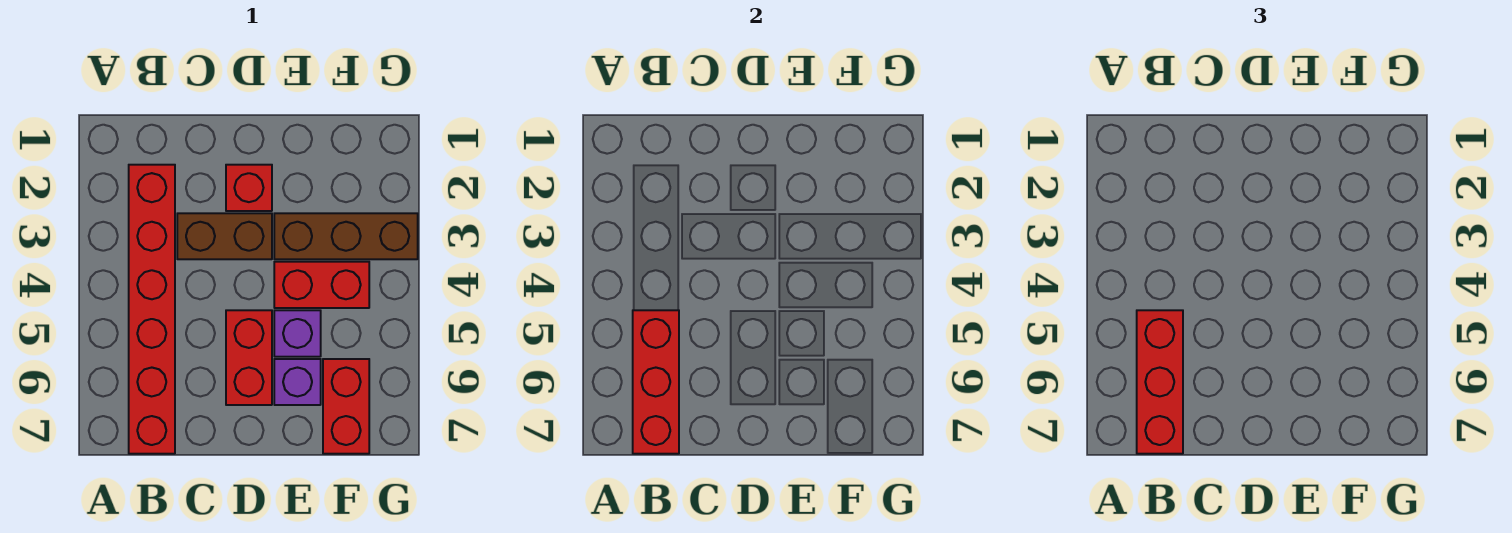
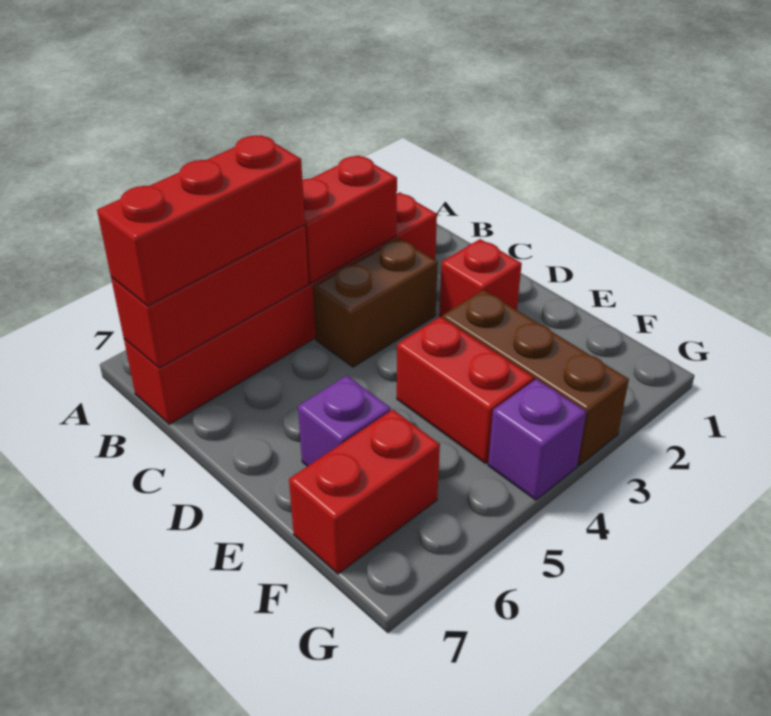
brown brick C3:D3 level 1 -> brown brick C3:C4 level 1
red brick D5:D6 level 1 -> red brick B3:B4 level 2
purple brick E5 level 1 -> purple brick G4 level 1

